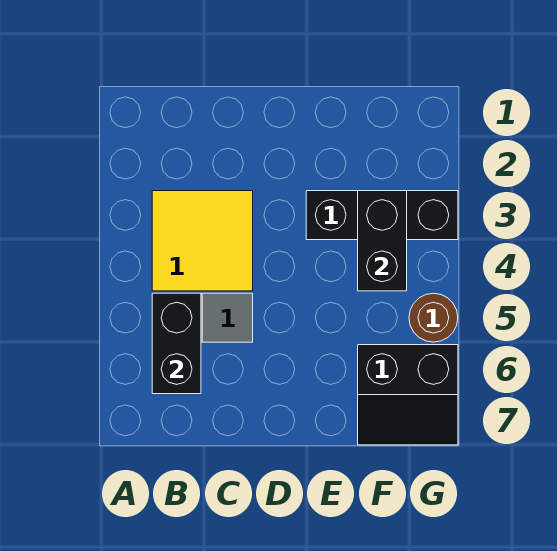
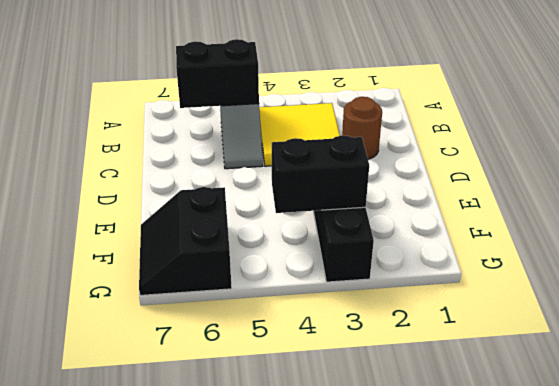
brown round brick G5 level 1 -> brown round brick C2 level 1

